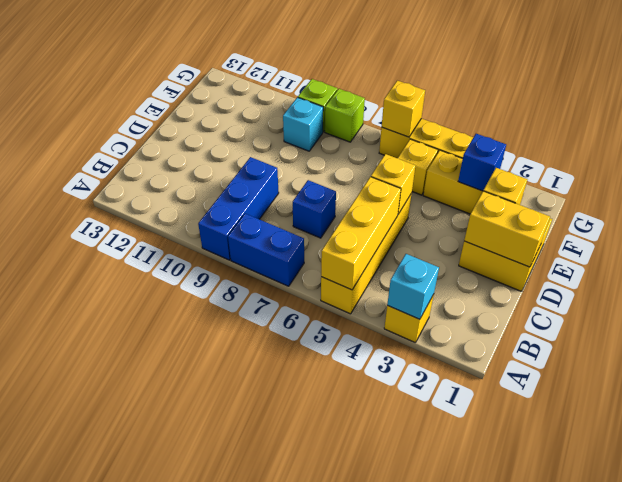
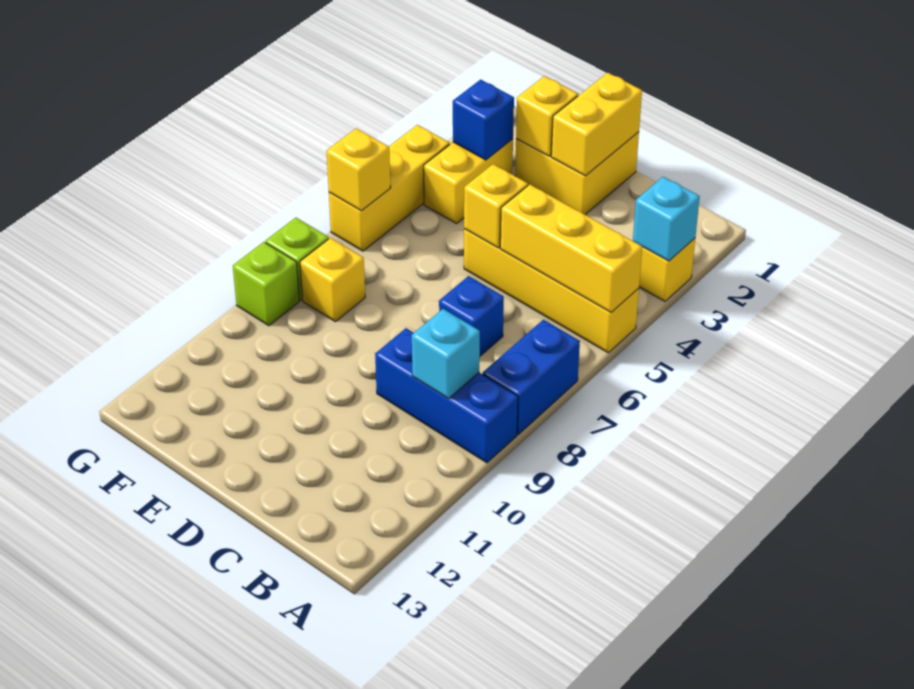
yellow brick F5 level 1 -> yellow brick F8 level 1
cyan brick F9 level 1 -> cyan brick B9 level 2

